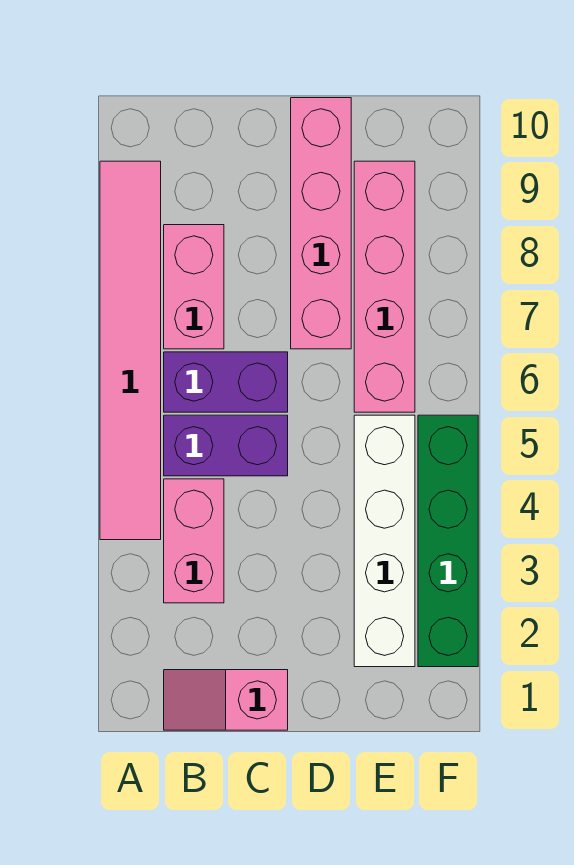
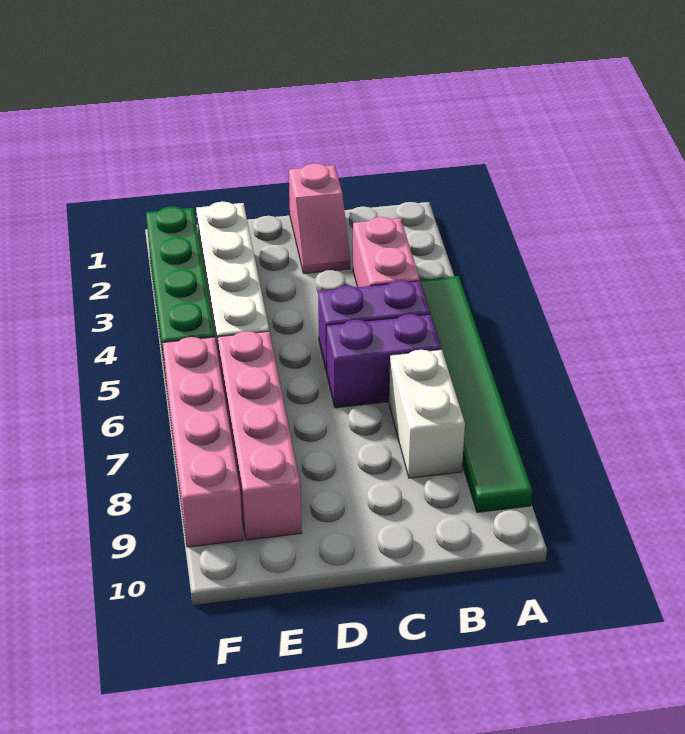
pink tile A4:A9 level 1 -> green tile A4:A9 level 1
pink slope B1:C1 level 1 top C -> pink slope C1:C2 level 1 top 1
pink brick B7:B8 level 1 -> white brick B7:B8 level 1
pink brick D7:D10 level 1 -> pink brick F6:F9 level 1

